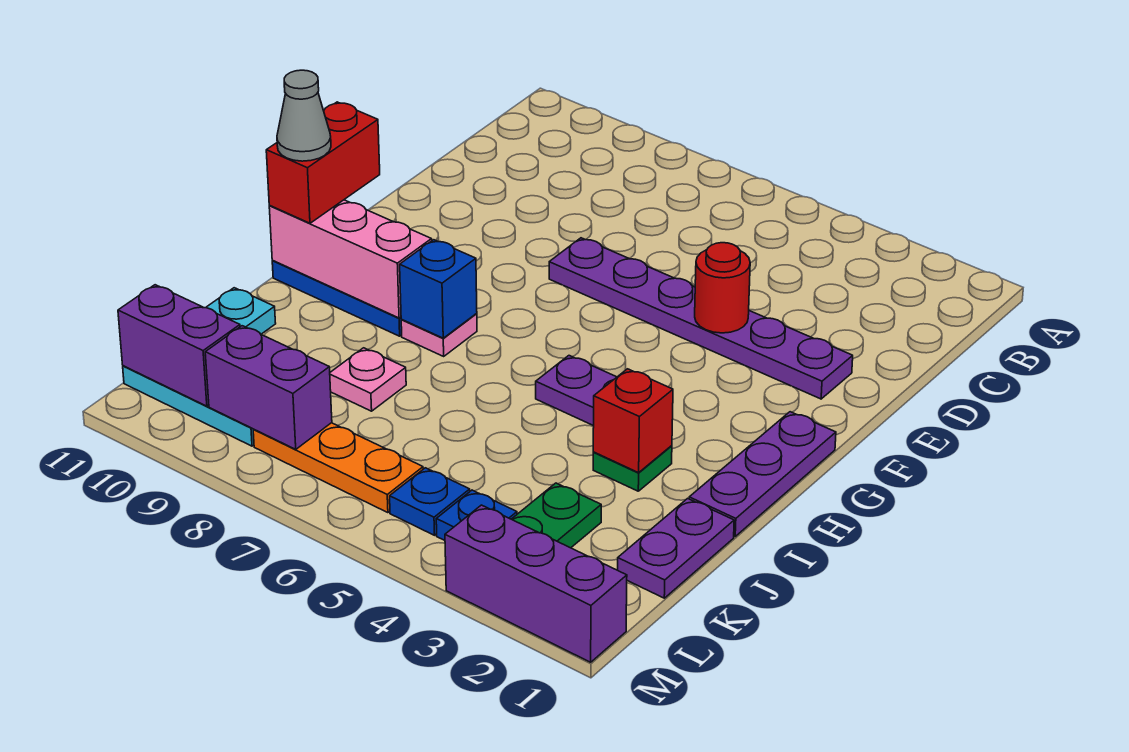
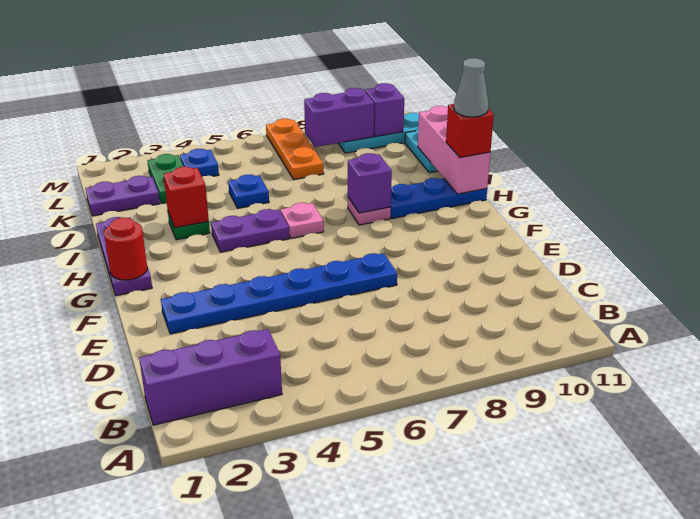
purple plate E2:E7 level 1 -> blue plate E2:E7 level 1
red round brick E4 level 2 -> red round brick G1 level 2
red brick G11:H11 level 3 -> red brick H11 level 3
blue brick H8 level 2 -> purple brick H8 level 2
pink brick H9:H11 level 2 -> pink brick H11:J11 level 2
purple plate J1:K1 level 1 -> purple plate K1:K2 level 1
pink plate J8 level 1 -> pink plate H6 level 1
blue plate L5 level 1 -> blue plate J5 level 1
orange plate L6:L8 level 1 -> orange plate K7:M7 level 1
purple brick L10:L11 level 2 -> purple brick L10 level 2
purple brick M1:M3 level 1 -> purple brick B1:B3 level 1

